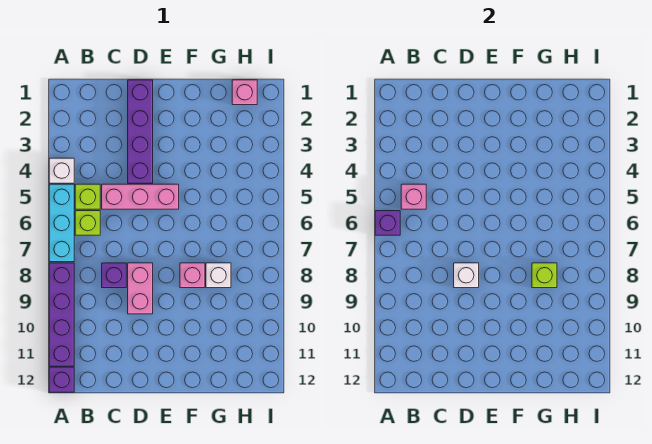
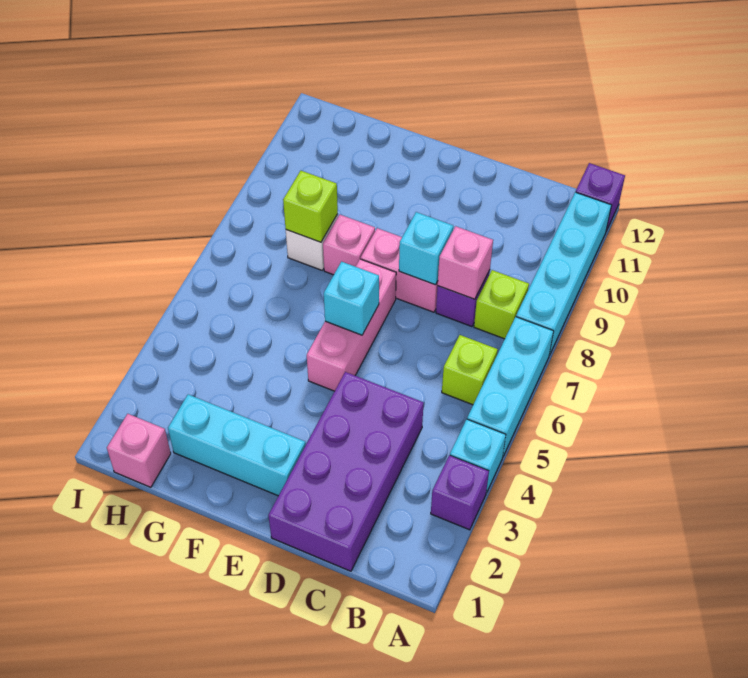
white brick A4 level 1 -> cyan brick A4 level 1
purple brick A6 level 2 -> purple brick A3 level 1
purple brick A8:A11 level 1 -> cyan brick A8:A11 level 1
lime brick B5 level 1 -> lime brick B8 level 1
pink brick B5 level 2 -> pink brick C8 level 2
pink brick C5:E5 level 1 -> pink brick E5:E7 level 1
purple brick D1:D4 level 1 -> purple brick C1:D4 level 1
pink brick D8:D9 level 1 -> pink brick D8:E8 level 1
white brick D8 level 2 -> cyan brick D8 level 2
none -> cyan brick E2:G2 level 1
none -> cyan brick E6 level 2

